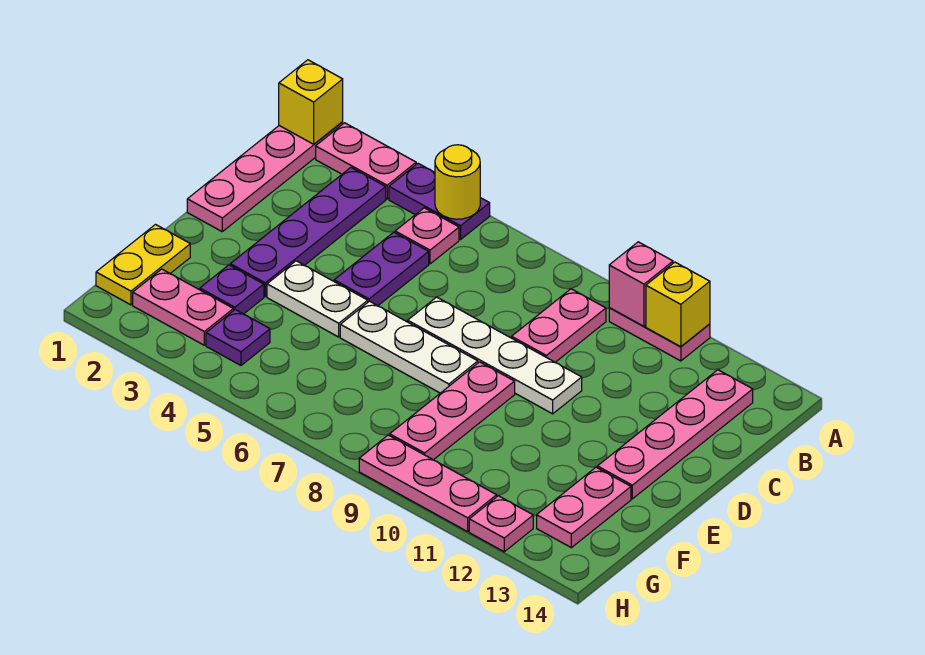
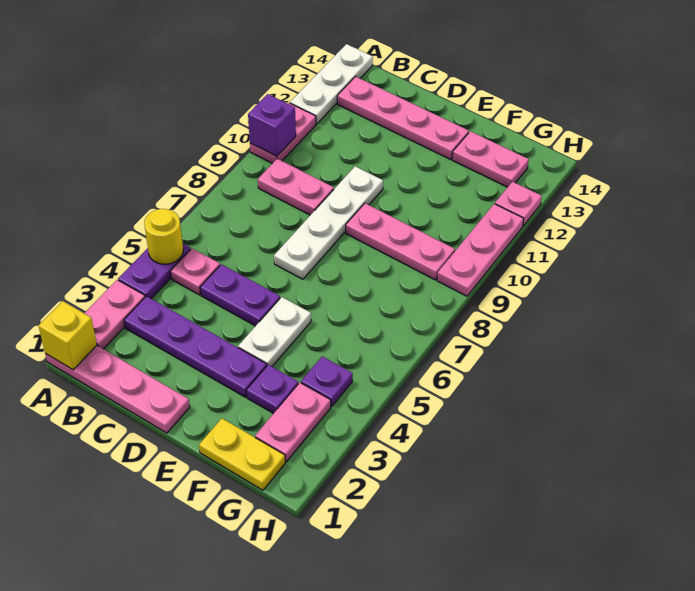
pink brick A10 level 2 -> purple brick A10 level 2
yellow brick A11 level 2 -> none
white plate E6:E8 level 1 -> white plate A12:A14 level 1

